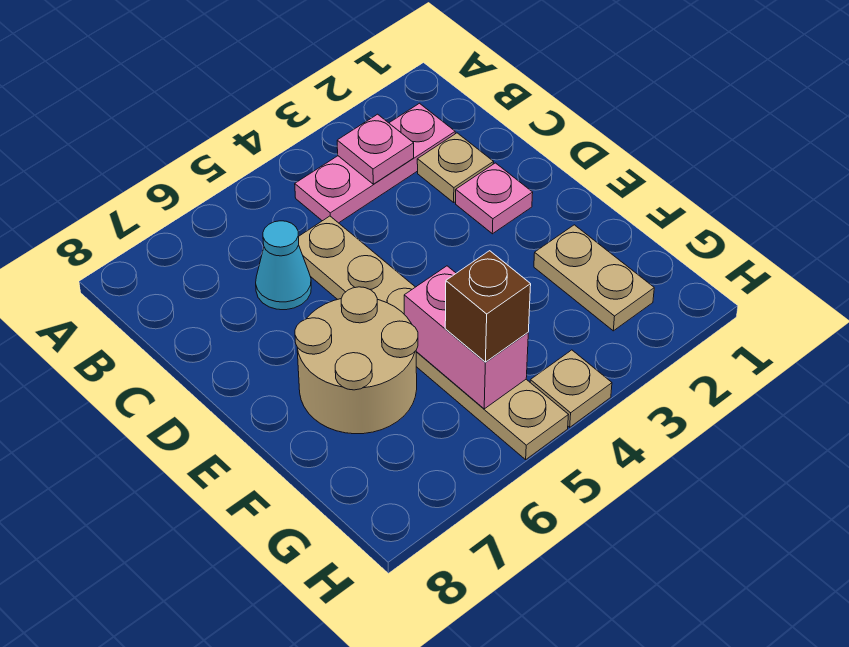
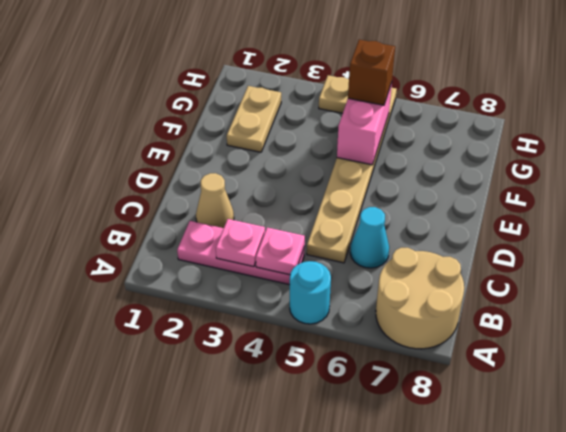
none -> cyan round brick A5 level 1
tan plate C2 level 1 -> tan cone C2 level 1
pink plate D2 level 1 -> pink plate B4 level 2
tan round brick E6:F7 level 1 -> tan round brick A7:B8 level 1

